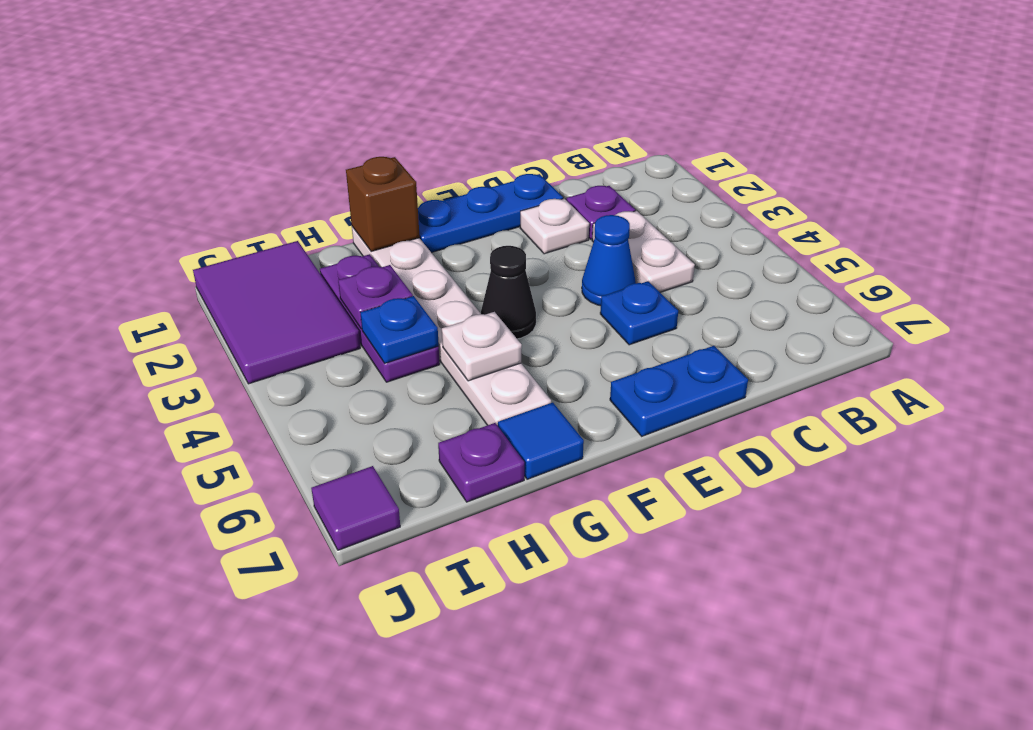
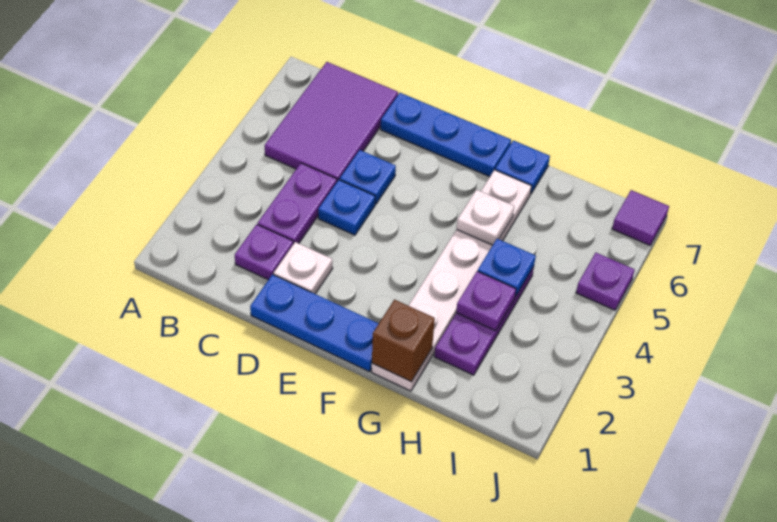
white plate C3:C4 level 1 -> purple plate C3:C4 level 1
blue cone D4 level 1 -> blue plate D4 level 1
blue plate D7:E7 level 1 -> blue plate D7:F7 level 1
black cone F4 level 1 -> none
blue tile G7 level 1 -> blue plate G7 level 1
purple plate H7 level 1 -> purple plate J5 level 1
purple tile I1:J3 level 1 -> purple tile B5:C7 level 1

